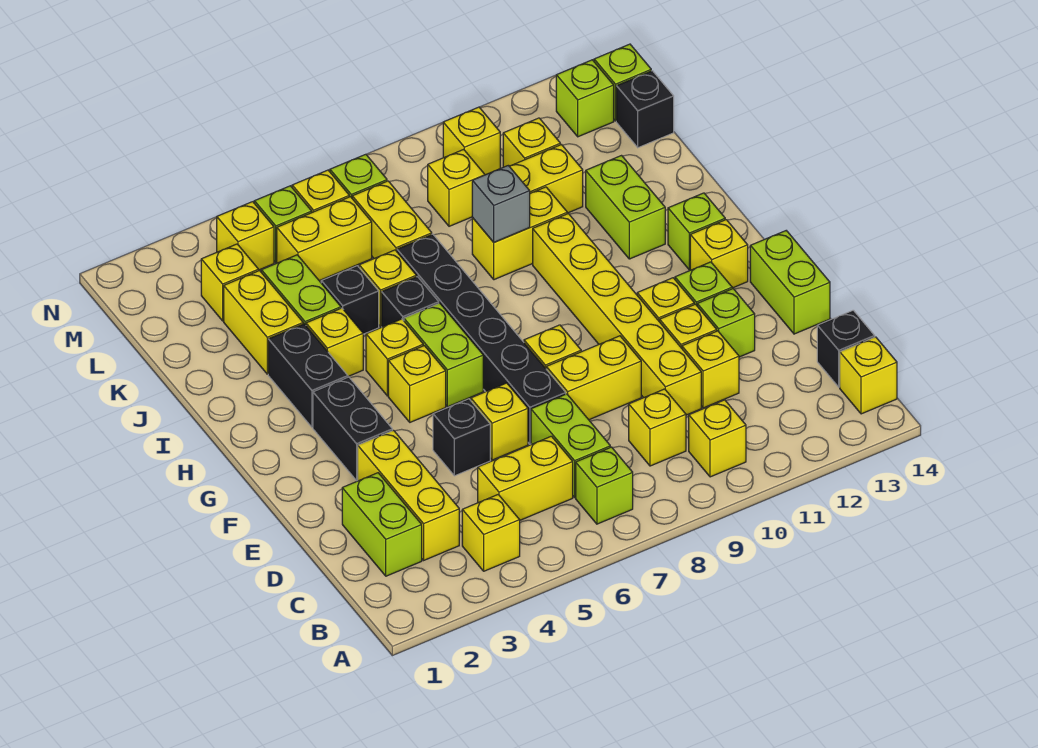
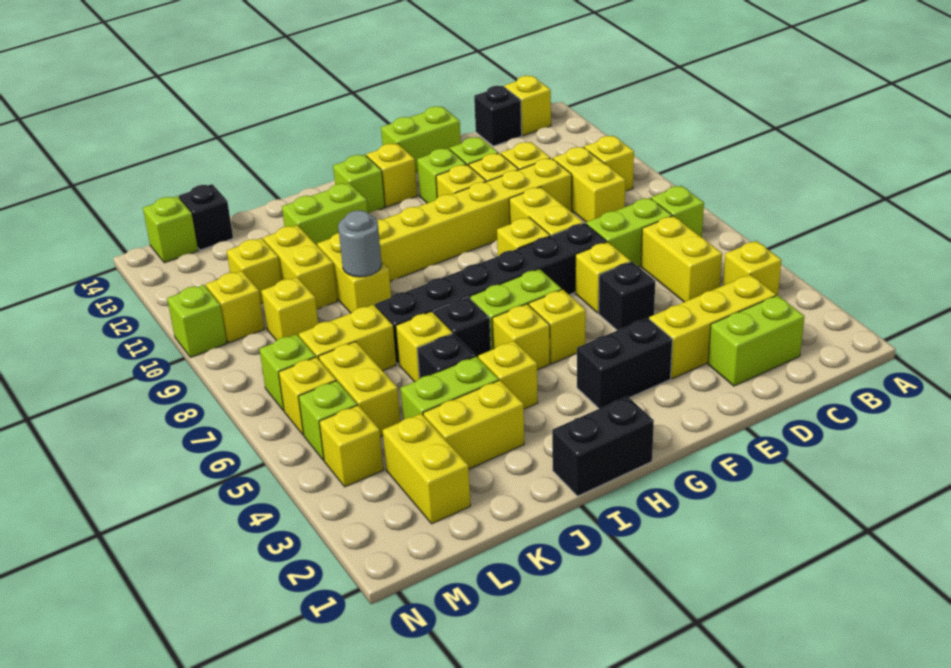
yellow brick C9 level 1 -> yellow brick C9:C10 level 1
black brick H3:I3 level 1 -> black brick H1:I1 level 1
grey brick J9 level 2 -> grey round brick J9 level 2
yellow brick L3 level 1 -> yellow brick L2:L3 level 1
lime brick M13 level 1 -> lime brick N10 level 1

